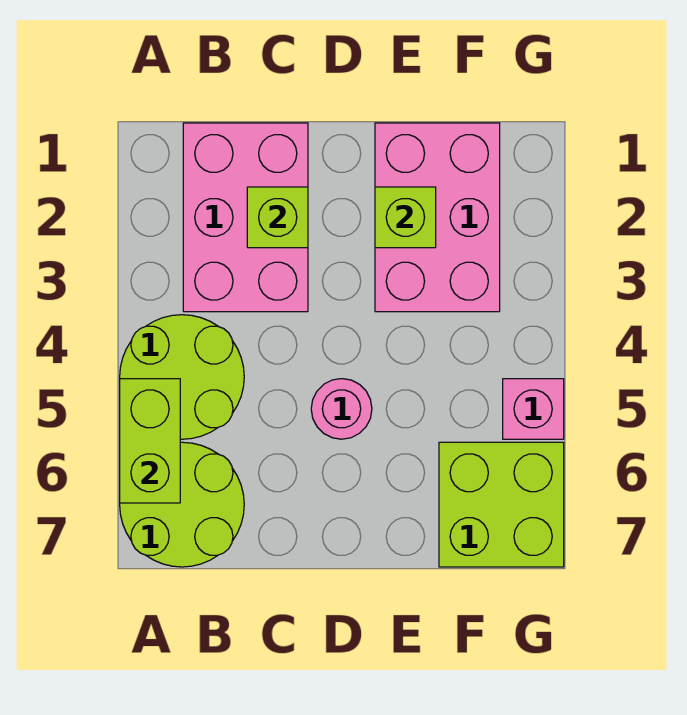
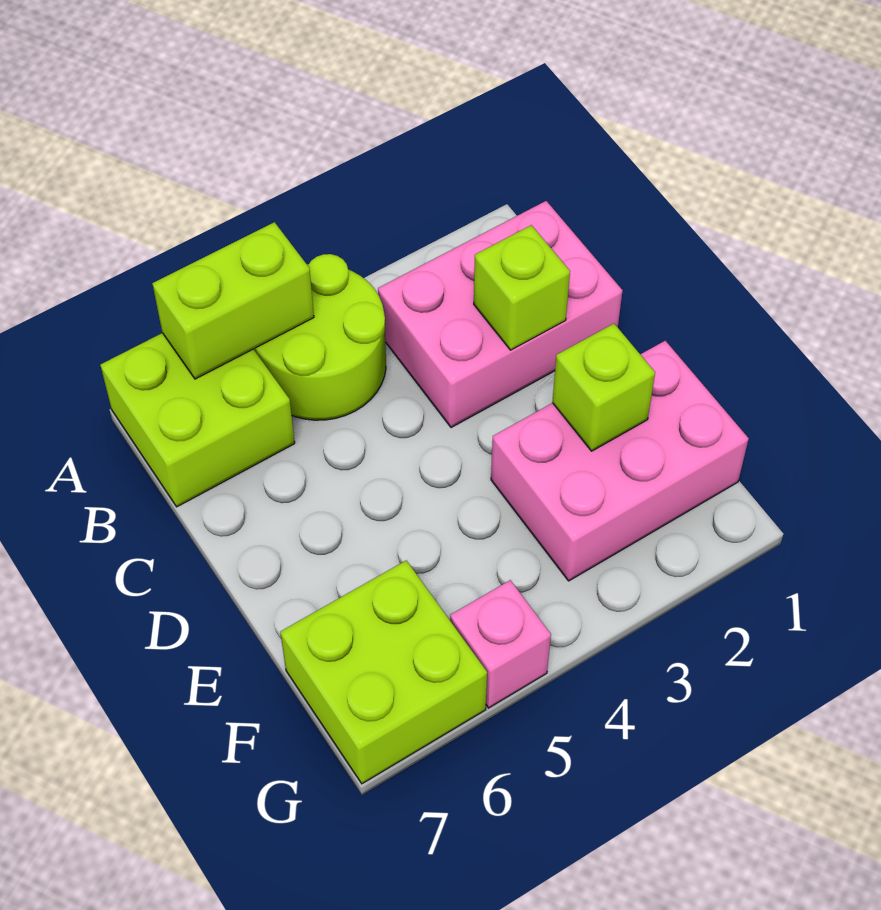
lime round brick A6:B7 level 1 -> lime brick A6:B7 level 1
pink round brick D5 level 1 -> none

